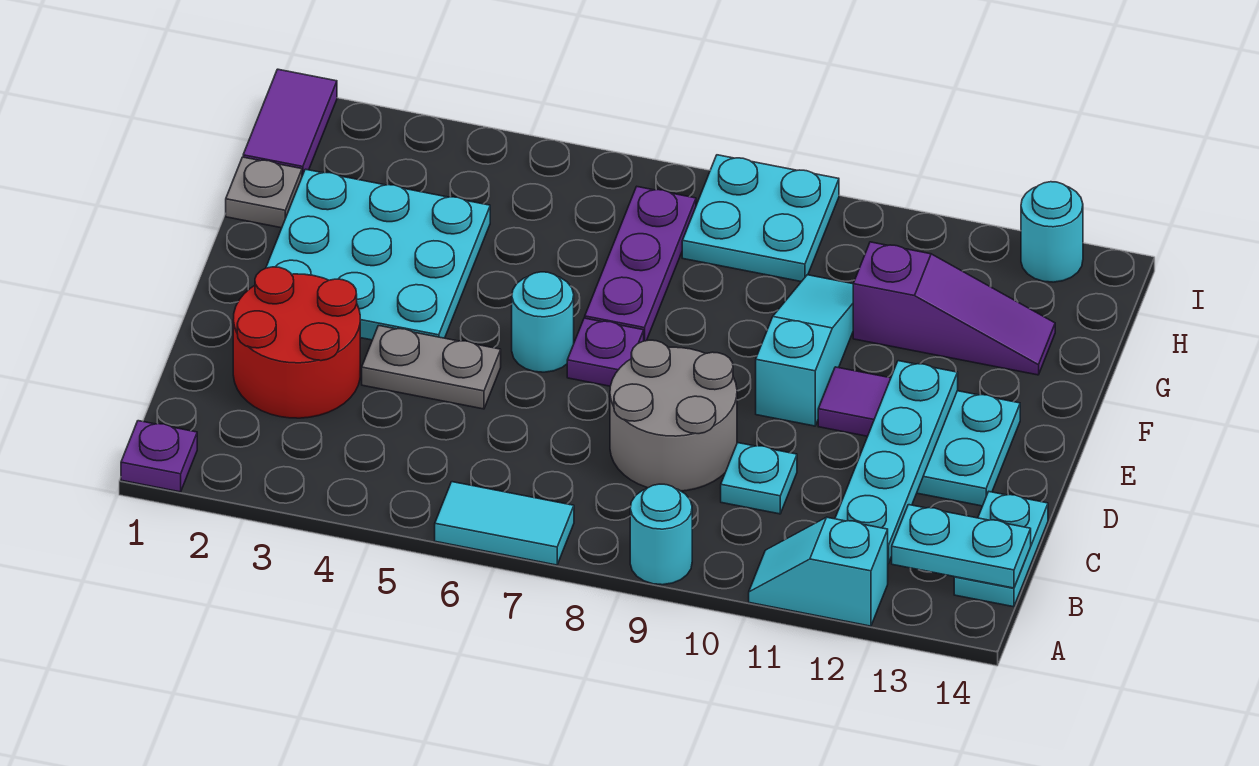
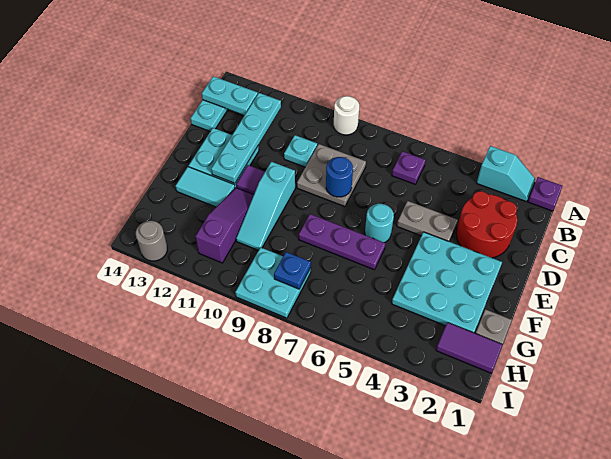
cyan tile A6:A7 level 1 -> cyan tile F12:F13 level 1
cyan round brick A9 level 1 -> white round brick A9 level 1
cyan slope A11:A12 level 1 top 12 -> cyan slope A2:A3 level 1 top 3
grey round brick C8:D9 level 1 -> grey plate C8:D9 level 1
none -> blue round brick D8 level 2
purple plate E7 level 1 -> purple plate B6 level 1
purple plate F7:H7 level 1 -> purple plate F6:F8 level 1
purple slope G11:G13 level 1 top 11 -> purple slope F11:H11 level 1 top H
purple tile H1:I1 level 1 -> purple tile H1:H2 level 1
none -> blue plate H8 level 2
cyan round brick I13 level 1 -> grey round brick I13 level 1

